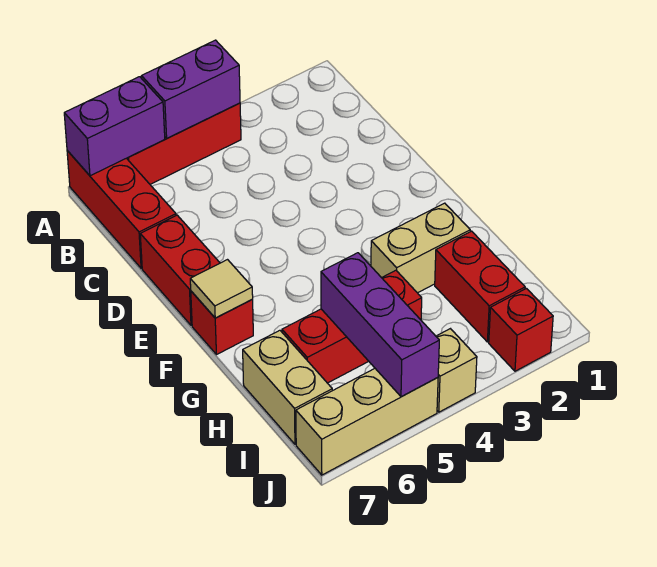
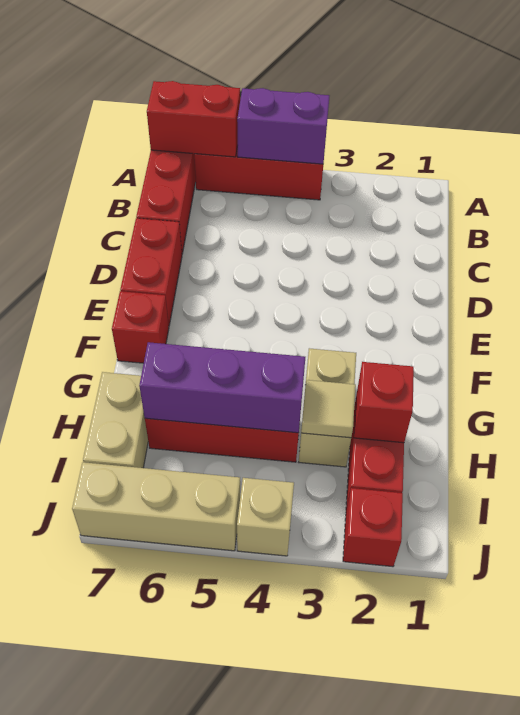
purple brick A6:A7 level 2 -> red brick A6:A7 level 2
tan tile F7 level 2 -> tan tile H3 level 2
tan brick G2:G3 level 1 -> tan brick G3:H3 level 1
none -> red brick H2 level 2
purple brick H5:J5 level 2 -> purple brick H4:H6 level 2

